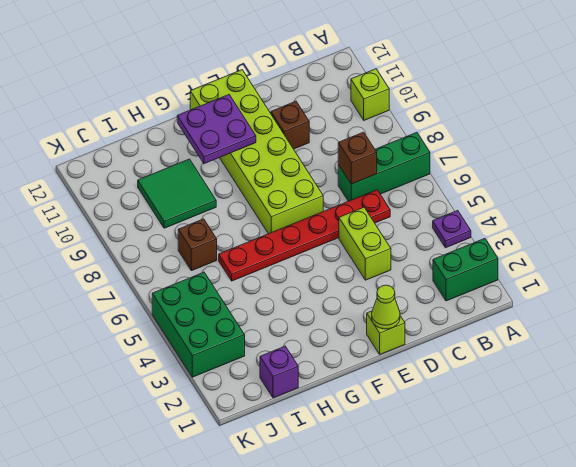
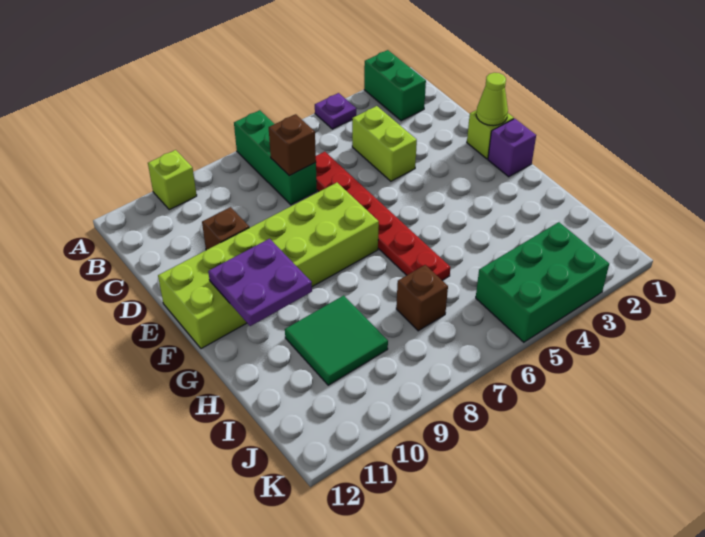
lime brick D4:D5 level 1 -> lime brick C4:D4 level 1
purple brick I1 level 1 -> purple brick F1 level 1

